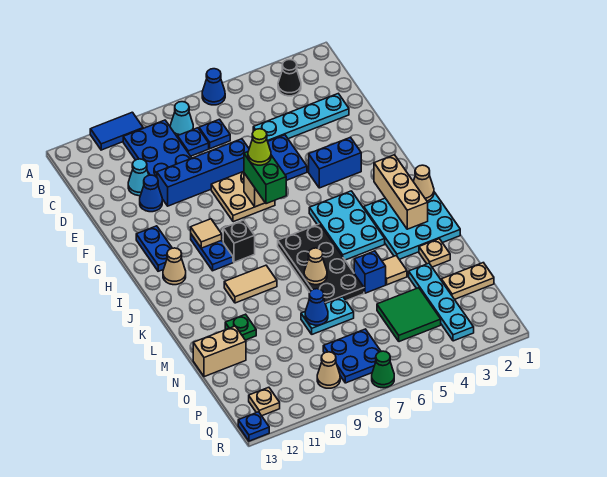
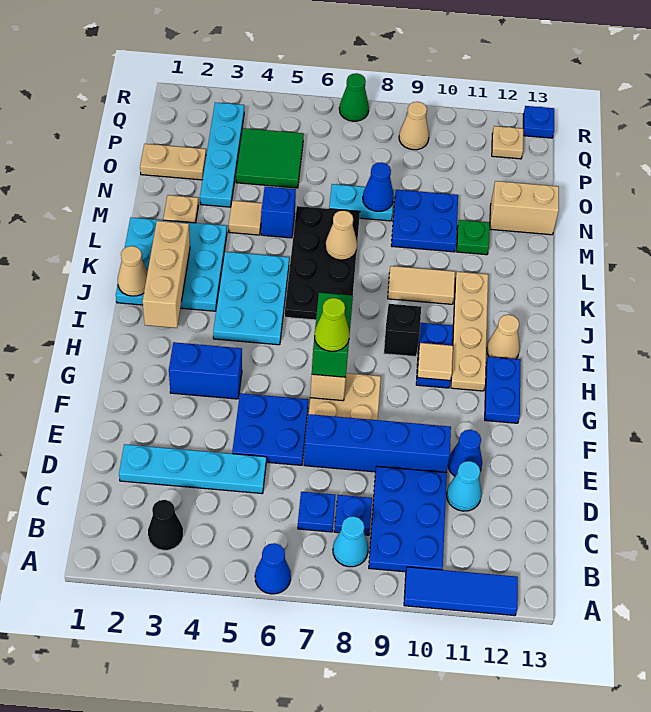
blue tile A10:A11 level 1 -> blue tile A10:A12 level 1
none -> tan plate H11:K11 level 1
blue plate P7:Q8 level 1 -> blue plate M9:N10 level 1

